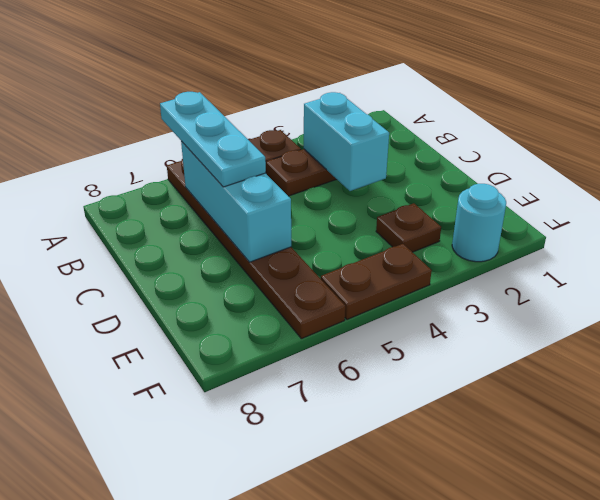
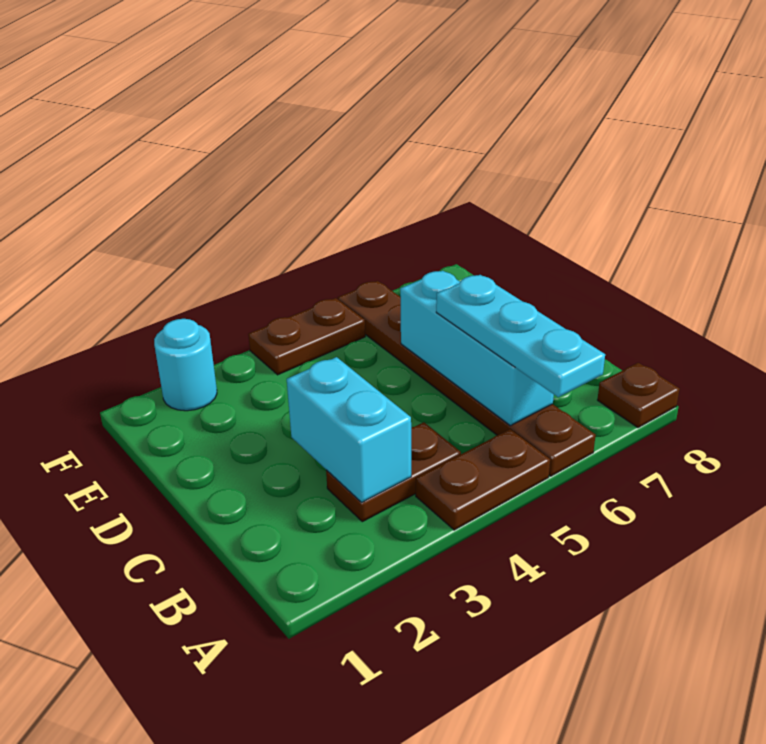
brown plate E3 level 1 -> brown plate A8 level 1

